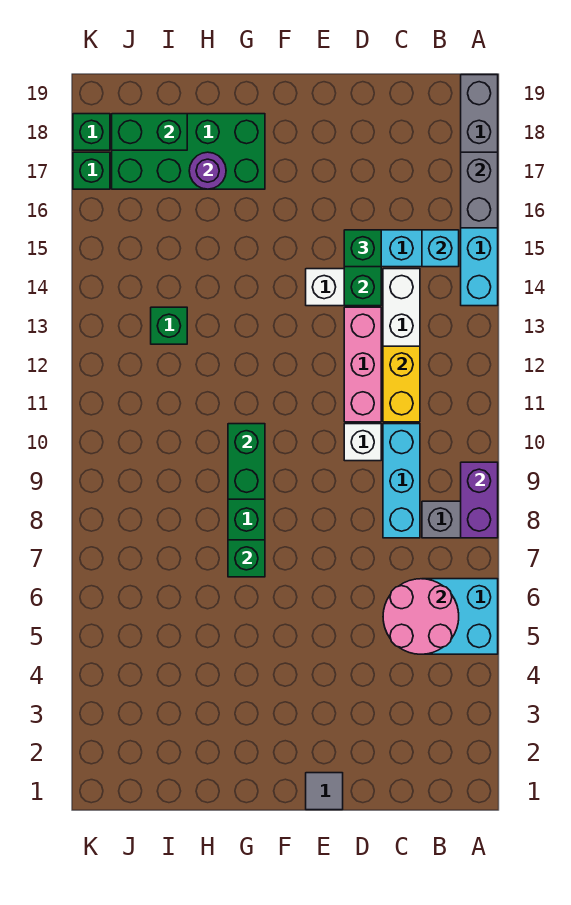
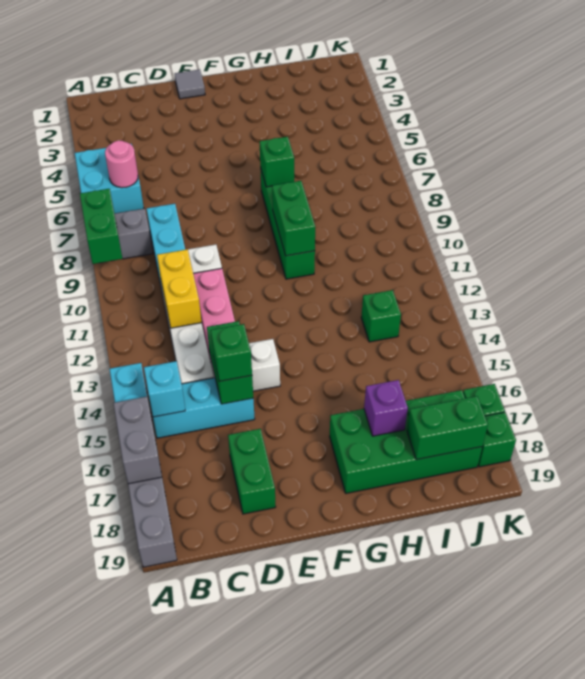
purple brick A8:A9 level 2 -> green brick A8:A9 level 2
pink round brick B5:C6 level 2 -> pink round brick B6 level 2
none -> green brick D17:D18 level 1
purple round brick H17 level 2 -> purple brick H17 level 2

